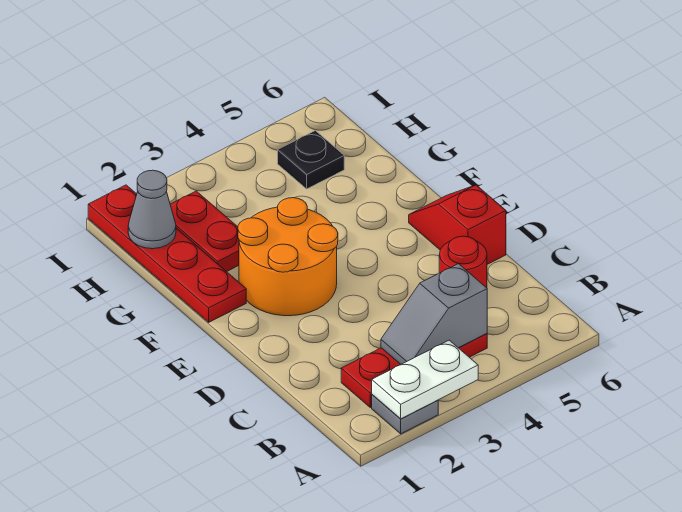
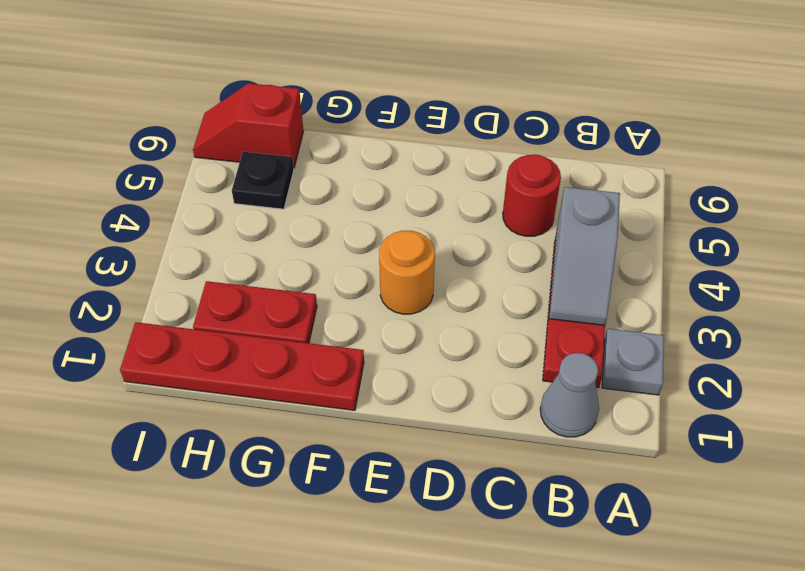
white plate A2:A3 level 2 -> none
red slope D6:E6 level 1 top D -> red slope H6:I6 level 1 top H
orange round brick E2:F3 level 1 -> orange round brick E3 level 1
grey cone H1 level 2 -> grey cone B1 level 1

